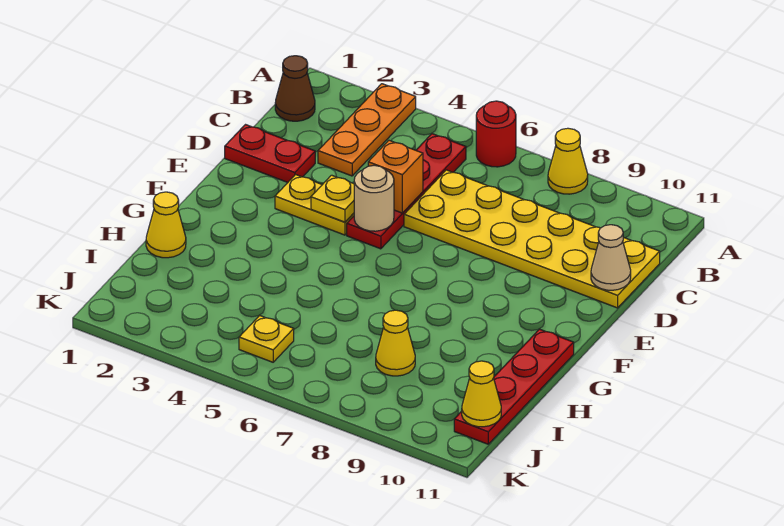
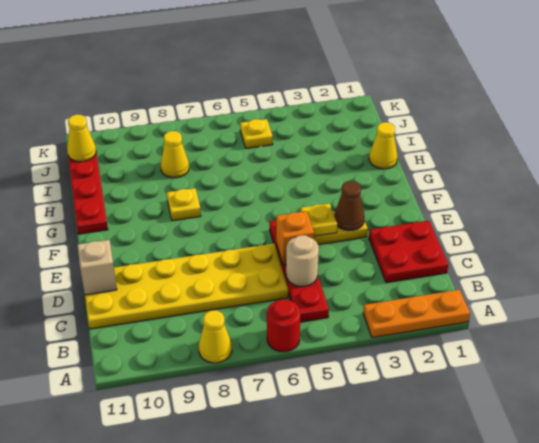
orange plate A3:C3 level 1 -> orange plate A1:A3 level 1
brown cone B1 level 1 -> brown cone E3 level 2
red plate D1:D2 level 1 -> red plate C1:D2 level 1
tan cone D11 level 2 -> tan brick D11 level 2
tan round brick E5 level 2 -> tan round brick C5 level 2
none -> yellow plate G8 level 1

